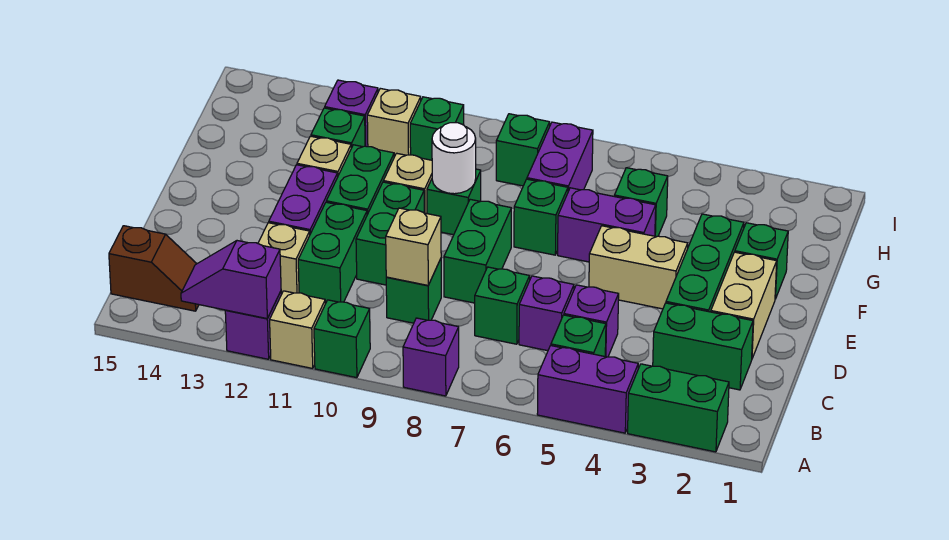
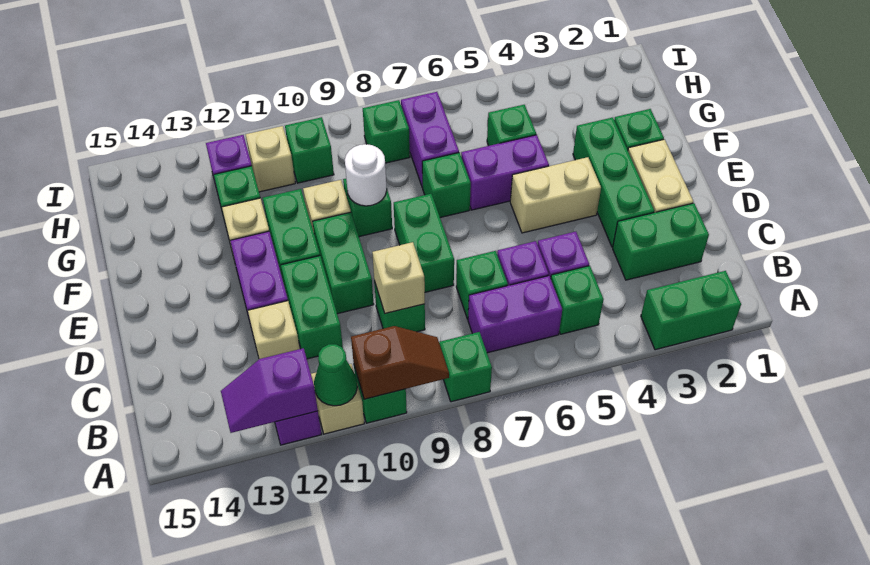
purple brick A4:A5 level 1 -> purple brick B6:B7 level 1
purple brick A8 level 1 -> green brick A8 level 1
none -> green cone A11 level 2
brown slope B14:B15 level 1 top 15 -> brown slope A9:A10 level 2 top 10

